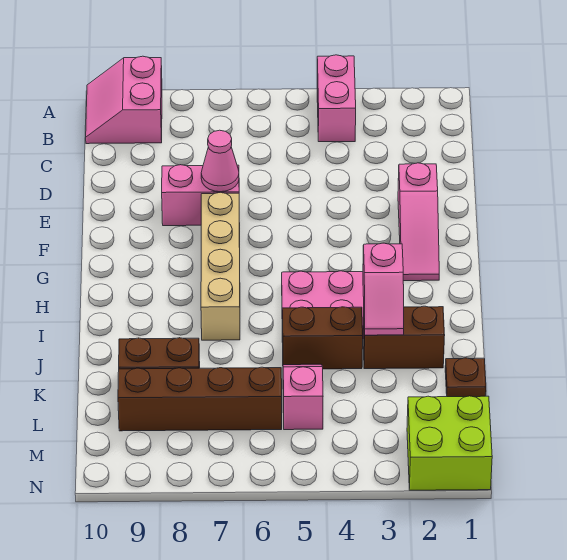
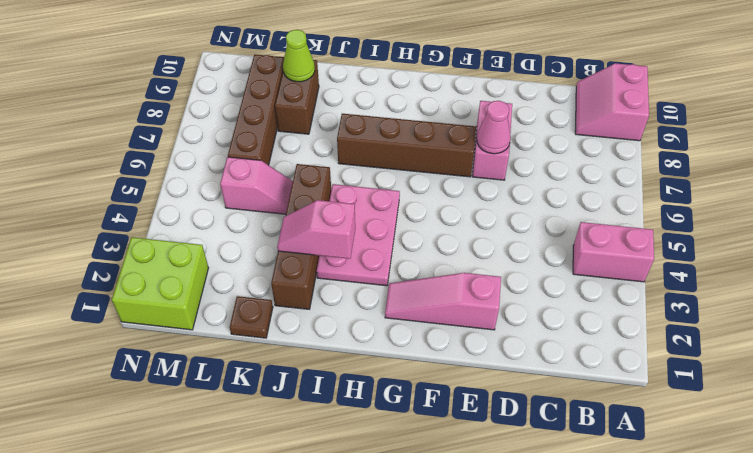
pink slope A9:B10 level 1 top 9 -> pink slope A9:B10 level 1 top A
tan brick F7:I7 level 1 -> brown brick F7:I7 level 1
none -> lime cone K9 level 2

